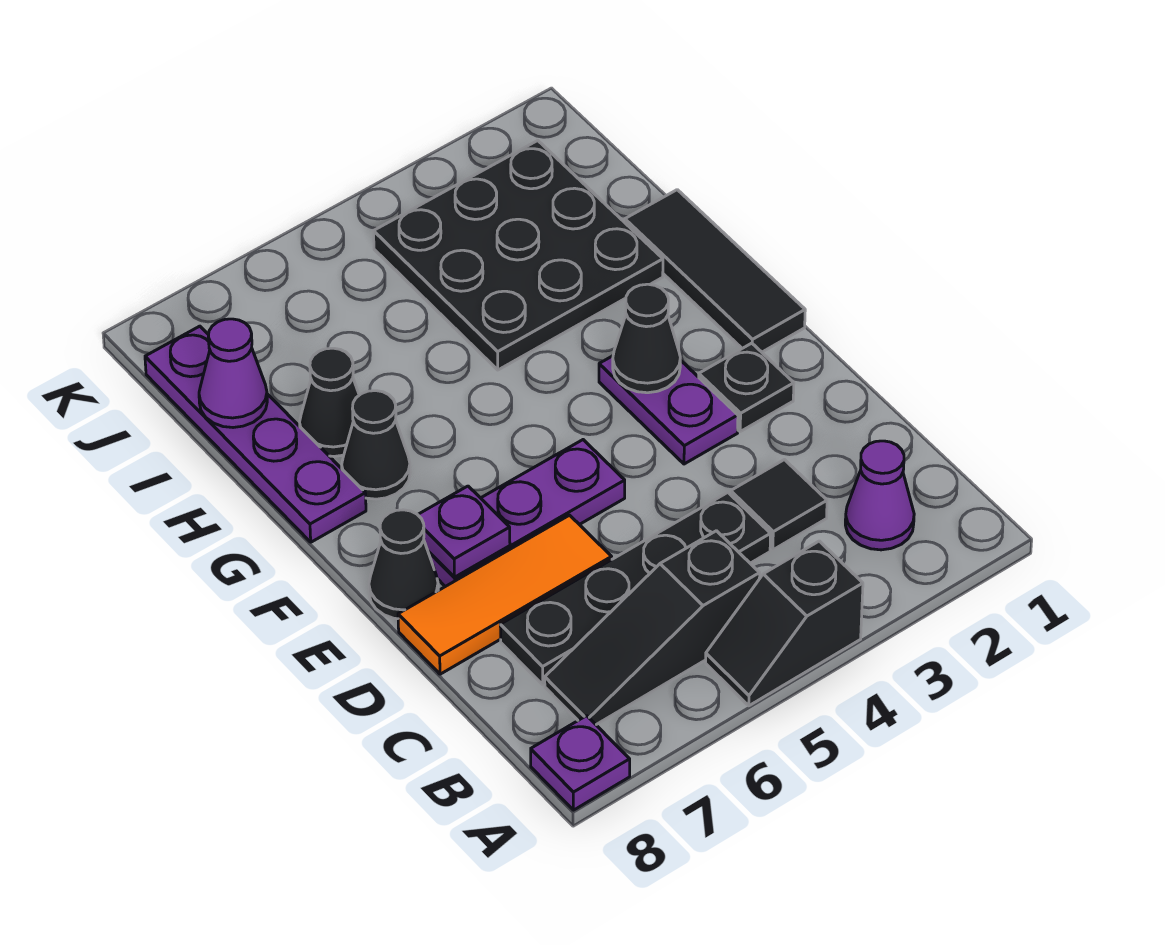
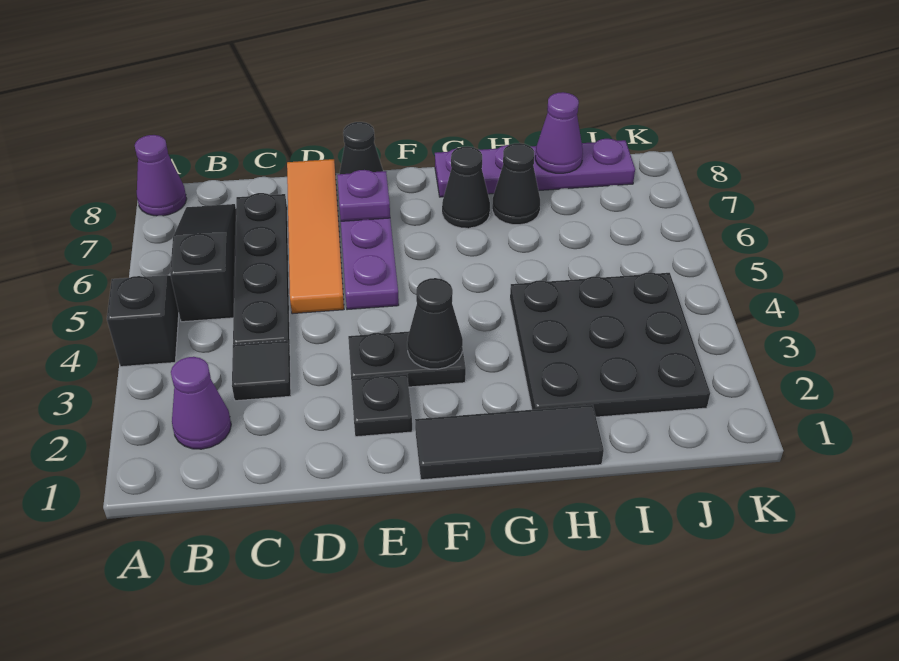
purple plate A8 level 1 -> purple cone A8 level 1
orange tile D6:D8 level 1 -> orange tile D5:D8 level 1
purple plate E3:F3 level 1 -> black plate E3:F3 level 1

